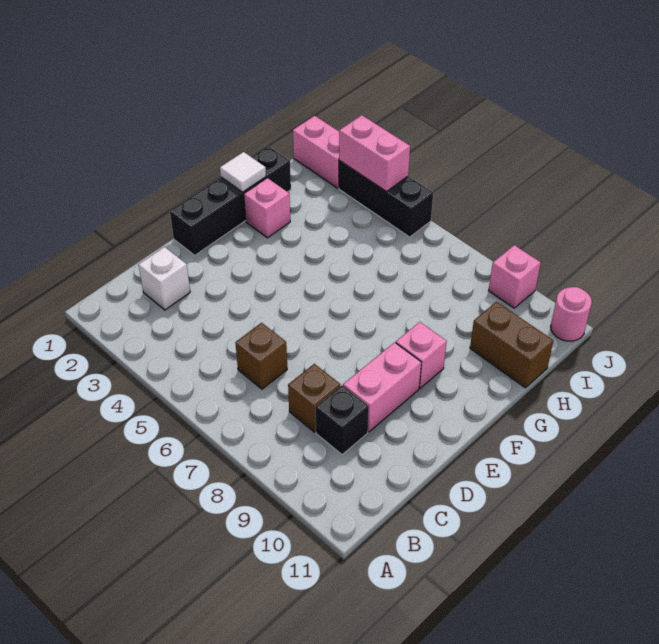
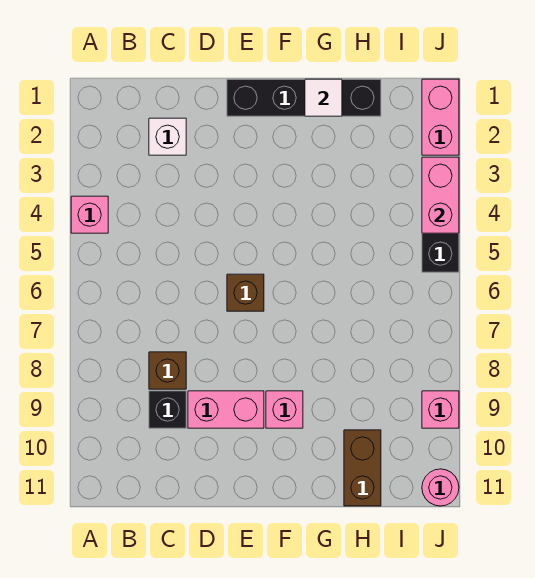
brown brick C6 level 1 -> brown brick E6 level 1
pink brick G2 level 1 -> pink brick A4 level 1

